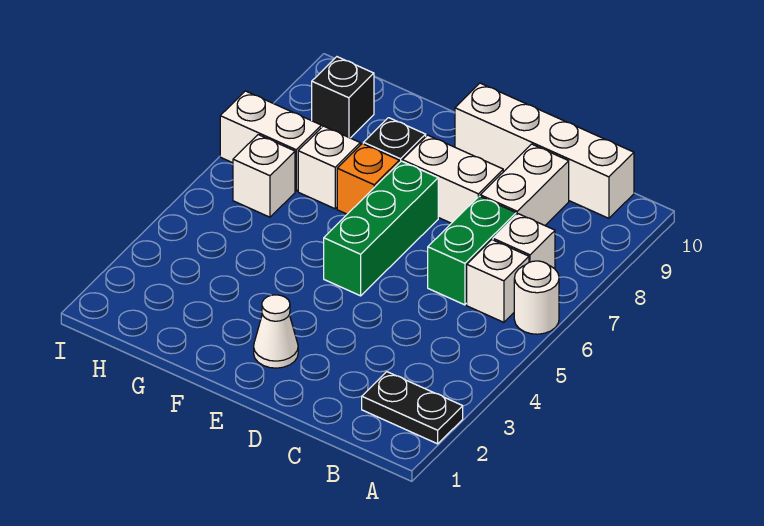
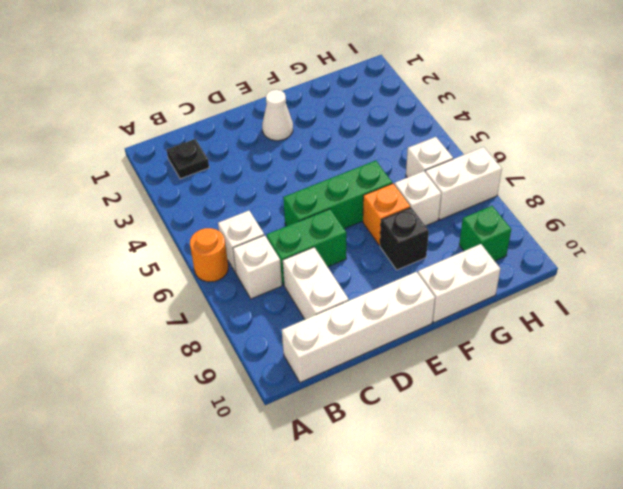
black plate A2:B2 level 1 -> black plate B2 level 1
white round brick A6 level 1 -> orange round brick A6 level 1
green brick C6:C7 level 1 -> green brick C7:D7 level 1
white brick D8:E8 level 1 -> white brick F10:G10 level 1
green brick E5:E7 level 1 -> green brick D6:F6 level 1
black brick H9 level 1 -> green brick H9 level 1

